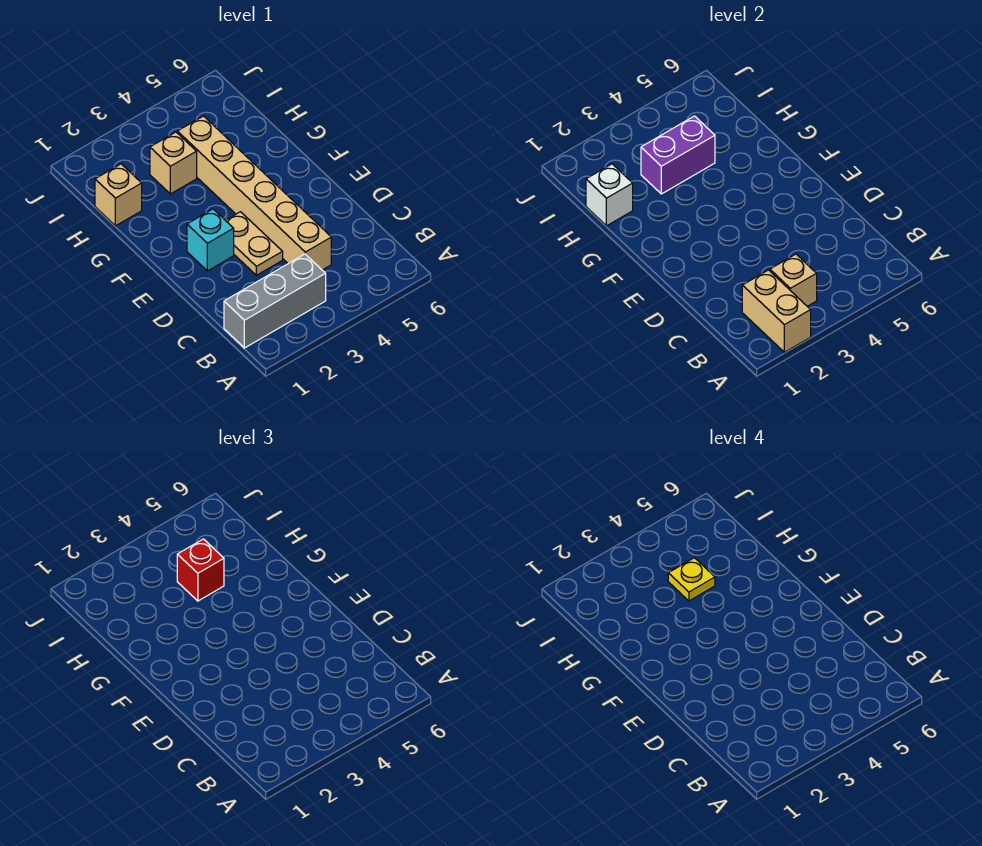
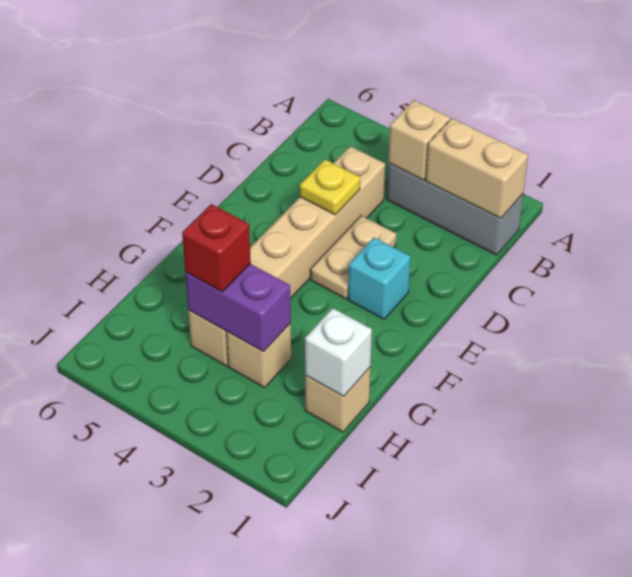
tan brick A2:B2 level 2 -> tan brick B1:B2 level 2
yellow plate H4 level 4 -> yellow plate D4 level 2

